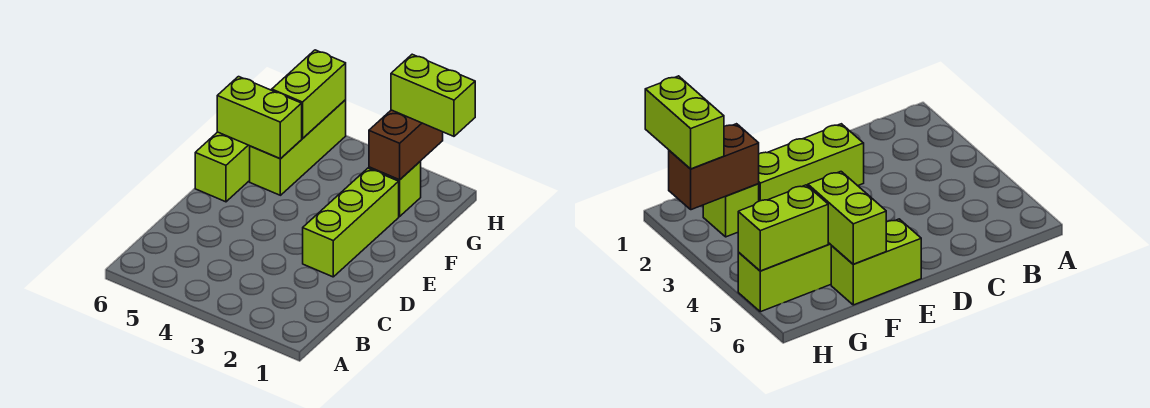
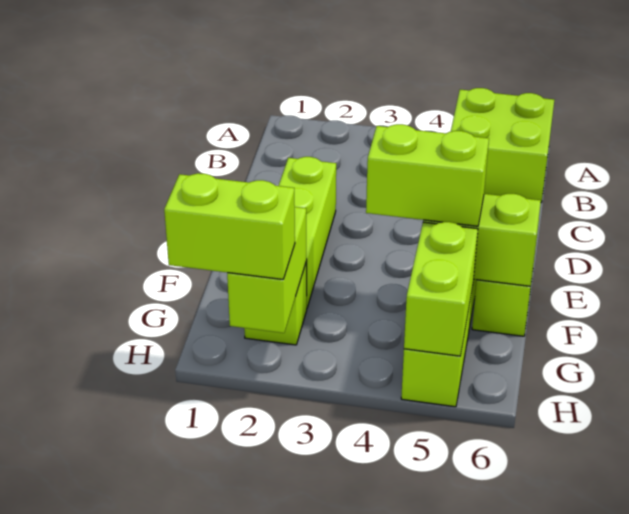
none -> lime brick A5:B6 level 1
none -> lime brick F4:F5 level 3
brown brick G2:H2 level 2 -> lime brick G2:H2 level 2

